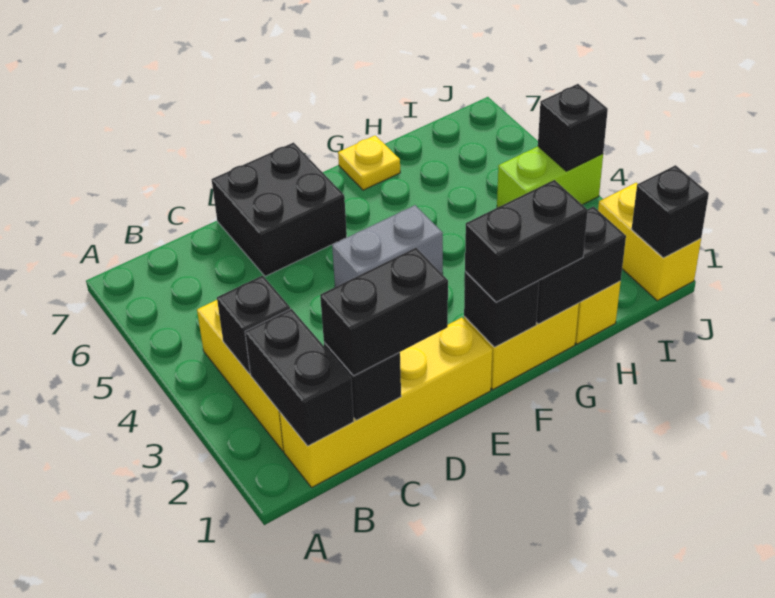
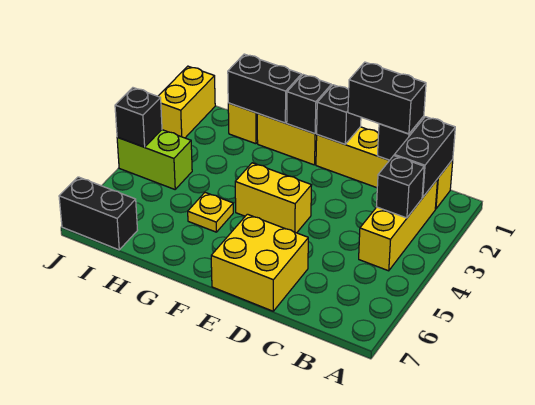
black brick D6:E7 level 1 -> yellow brick D6:E7 level 1
grey brick E4:F4 level 1 -> yellow brick E4:F4 level 1
black brick F1:G1 level 3 -> black brick I7:J7 level 1
yellow plate G7 level 1 -> yellow plate G5 level 1
black brick J1 level 2 -> black brick E1 level 2

